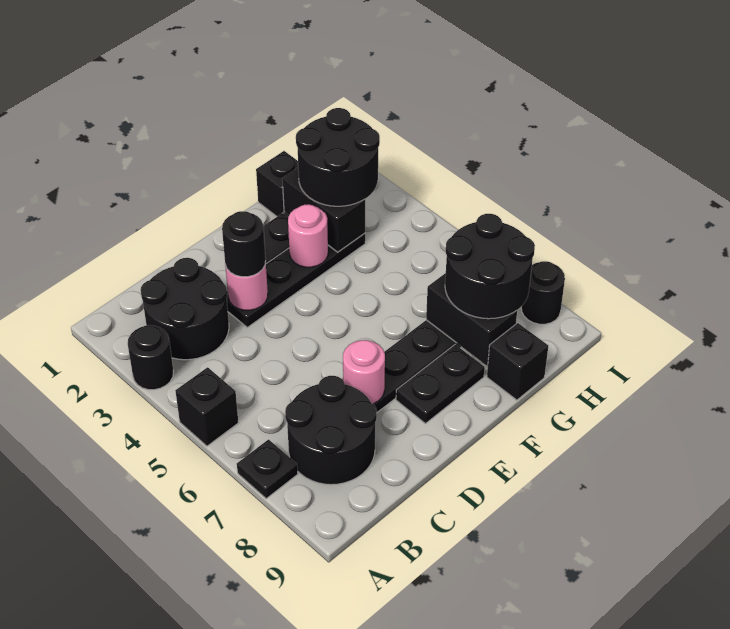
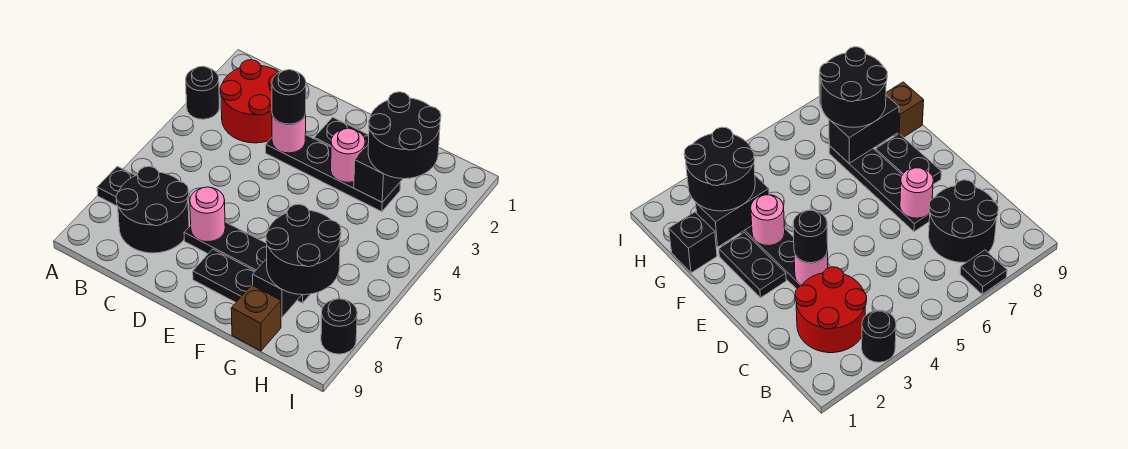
black brick A5 level 1 -> none
black round brick B2:C3 level 1 -> red round brick B2:C3 level 1
black brick G9 level 1 -> brown brick G9 level 1

